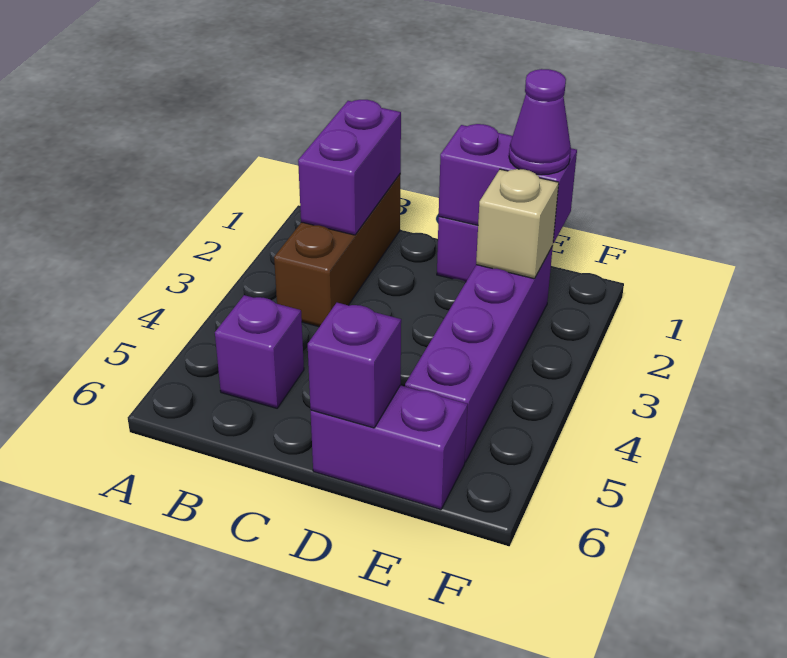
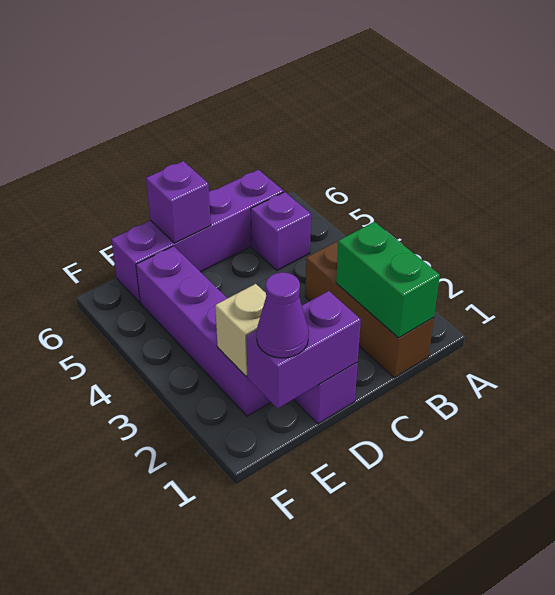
purple brick B1:B2 level 2 -> green brick B1:B2 level 2
purple brick D6:E6 level 1 -> purple brick B6:E6 level 1

